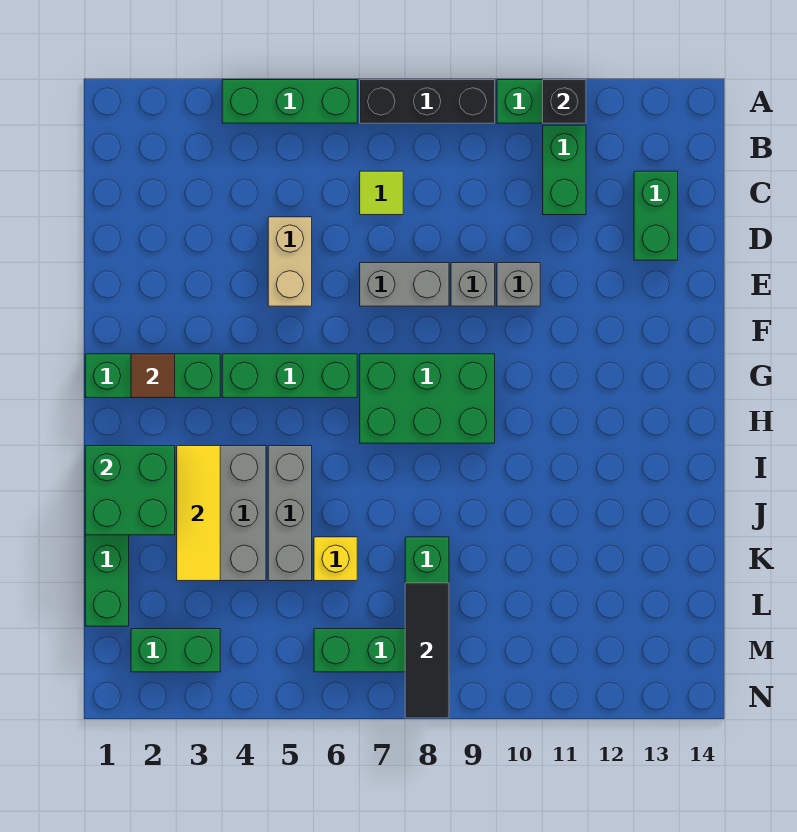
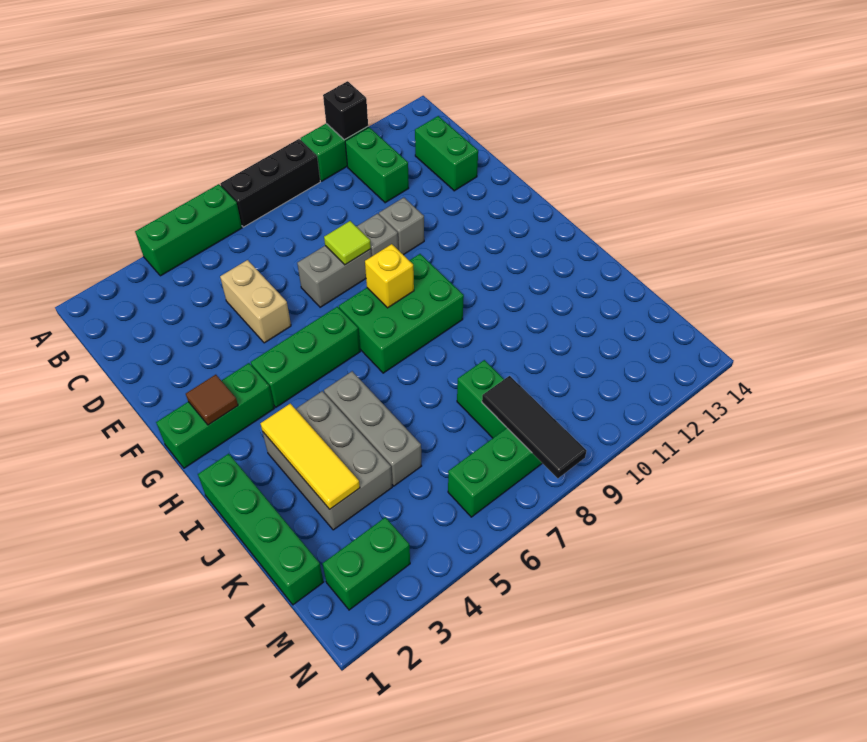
lime tile C7 level 1 -> lime tile E8 level 2
green brick I1:J2 level 2 -> none
yellow brick K6 level 1 -> yellow brick G8 level 2

